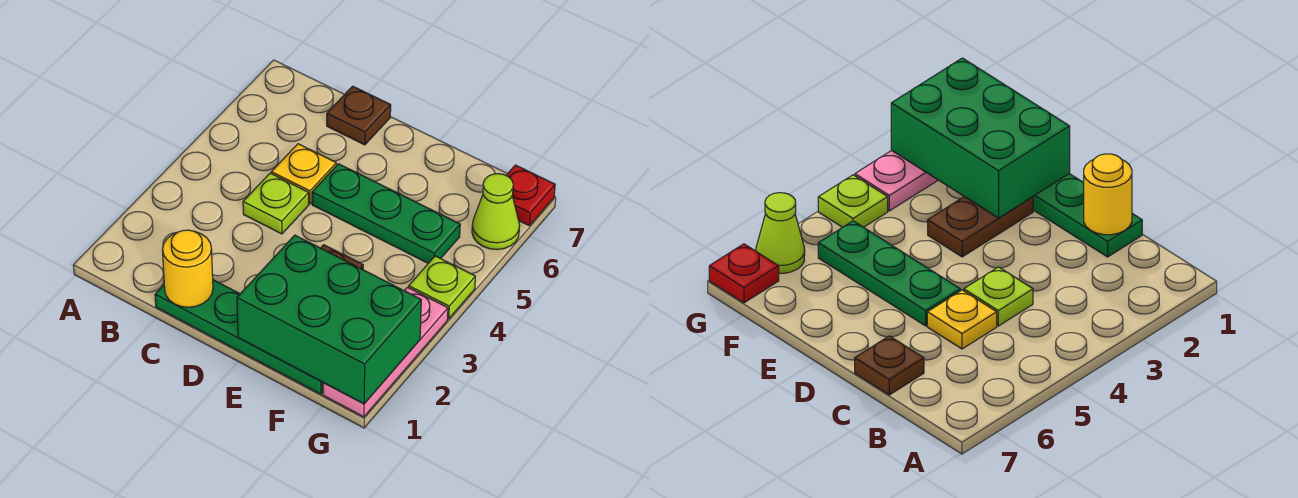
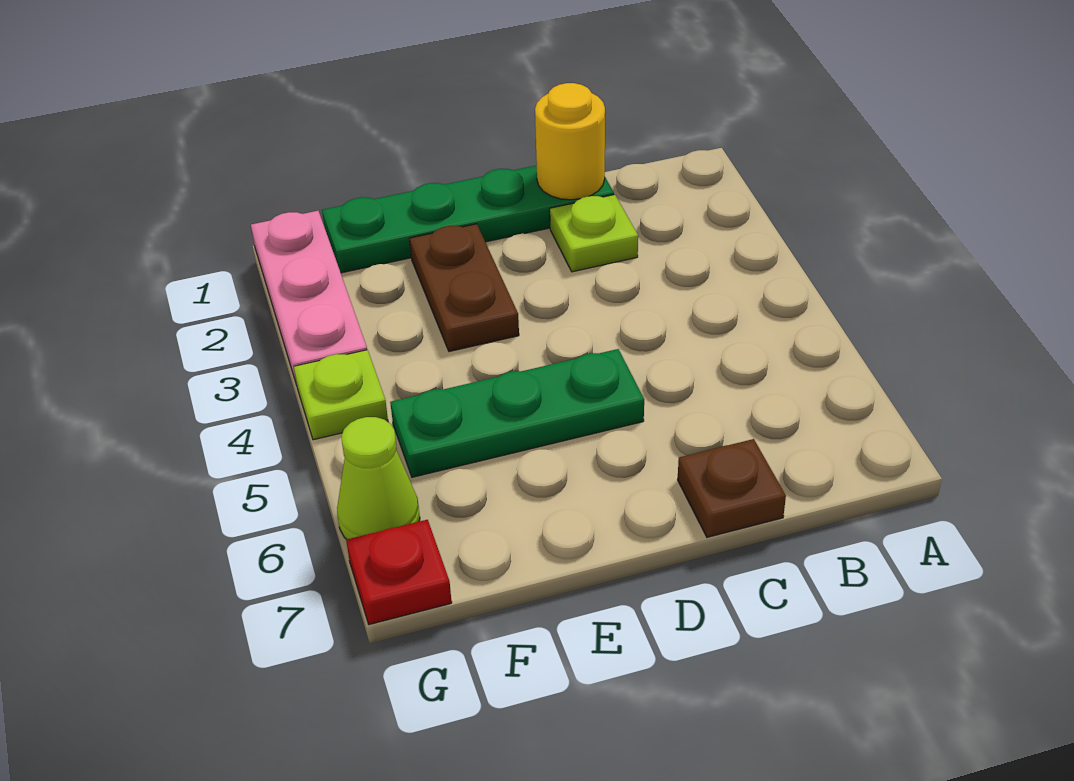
lime plate C4 level 1 -> lime plate C2 level 1
yellow plate C5 level 1 -> none
green brick E1:G2 level 2 -> none

